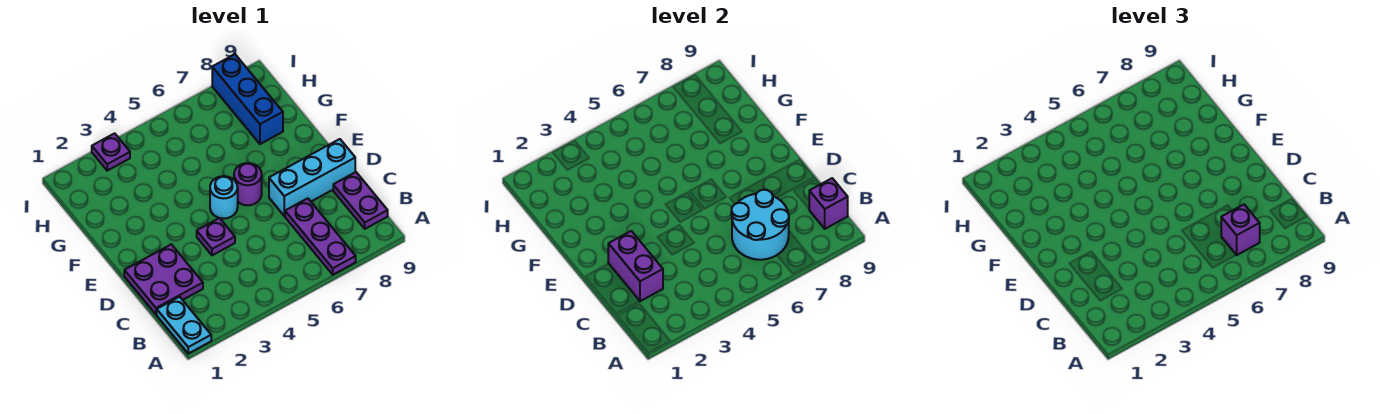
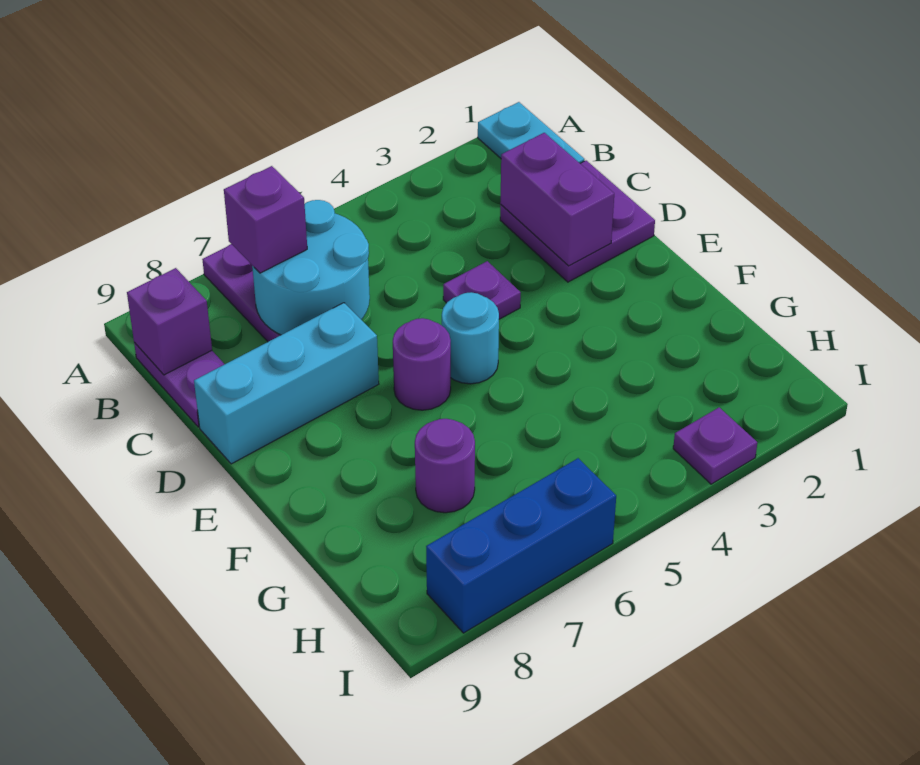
none -> purple round brick G7 level 1
blue brick G8:I8 level 1 -> blue brick I6:I8 level 1

